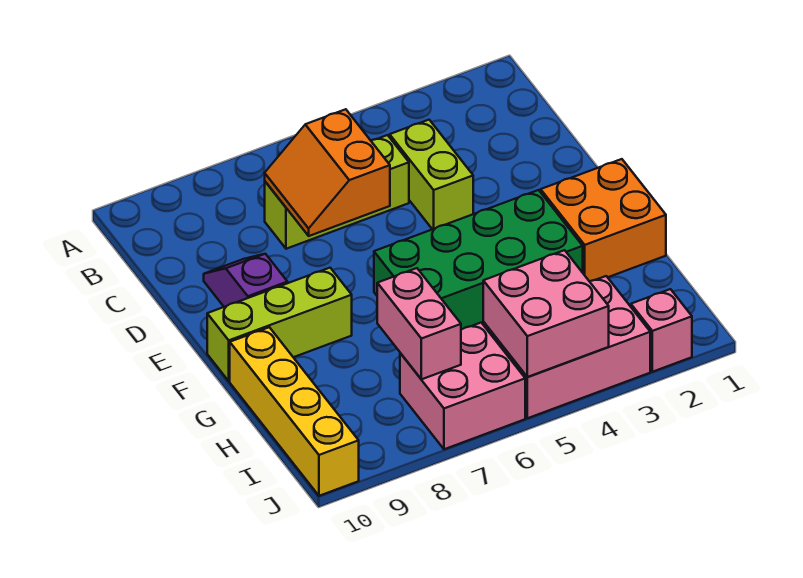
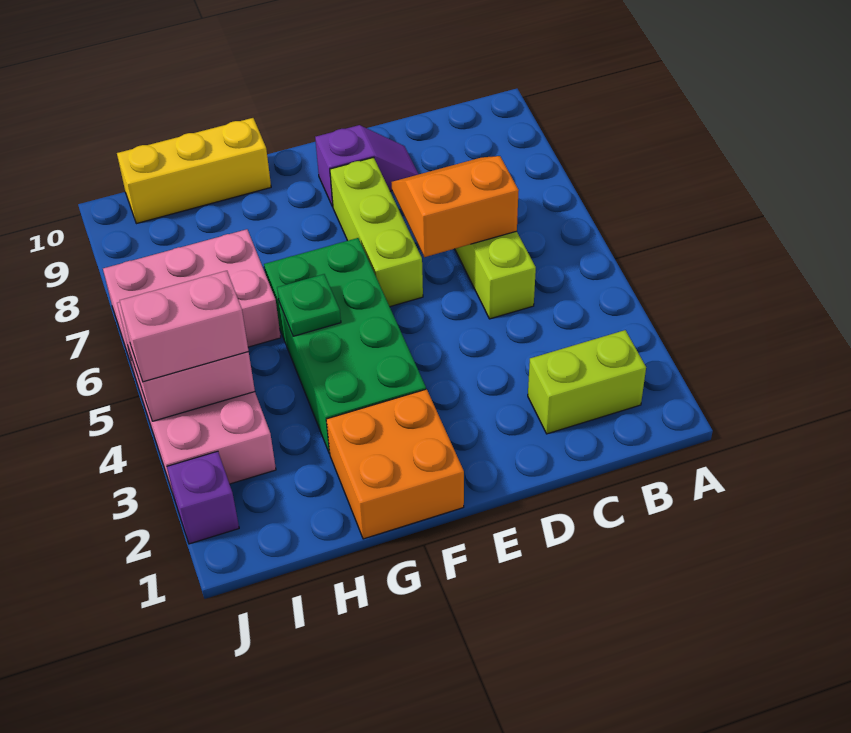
lime brick C4:D4 level 1 -> lime brick B2:C2 level 1
lime brick F8:F10 level 1 -> lime brick E6:E8 level 1
none -> green plate G5 level 2
yellow brick G10:J10 level 1 -> yellow brick G10:I10 level 1
pink brick H7:I7 level 2 -> pink brick I4:J4 level 3
pink brick I6:J7 level 1 -> pink brick H6:J7 level 1
pink brick J2 level 1 -> purple brick J2 level 1

